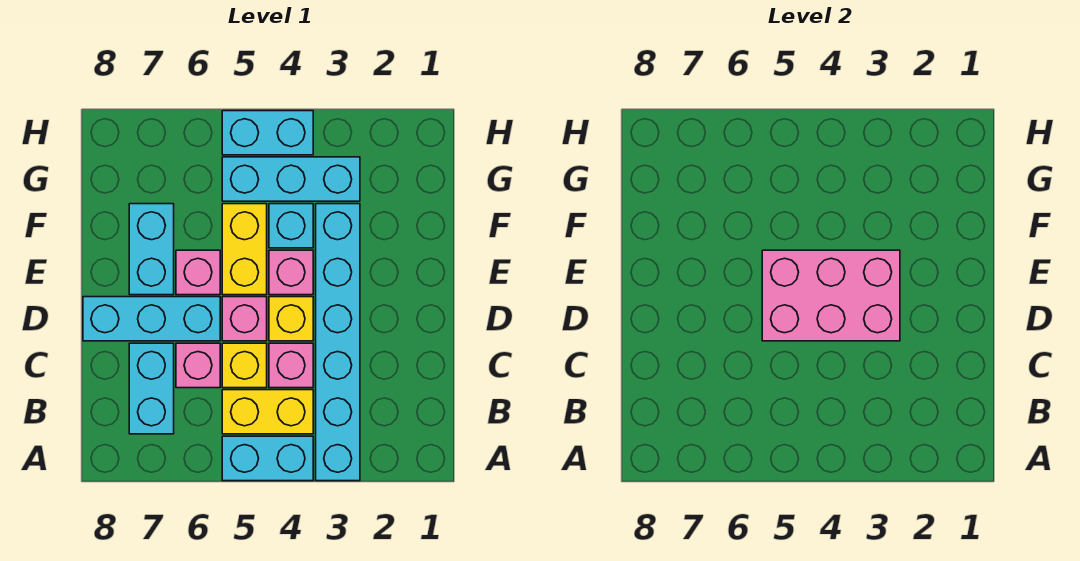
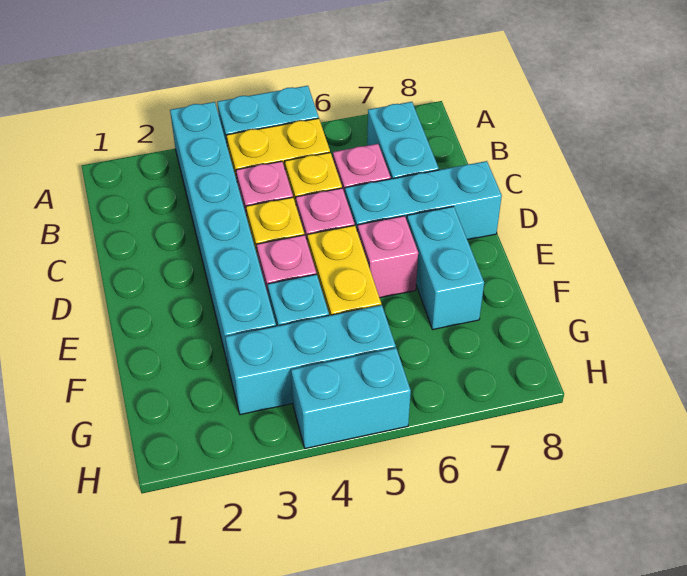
pink brick D3:E5 level 2 -> none

